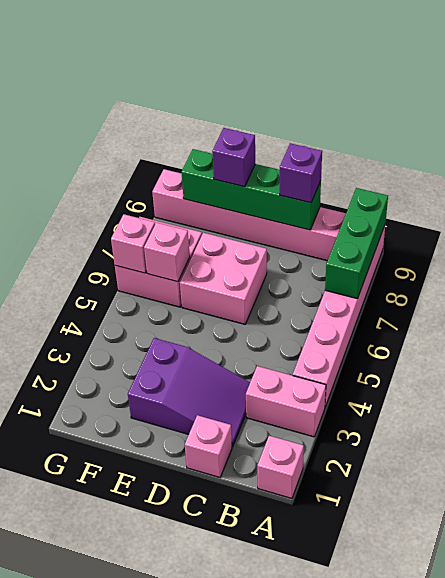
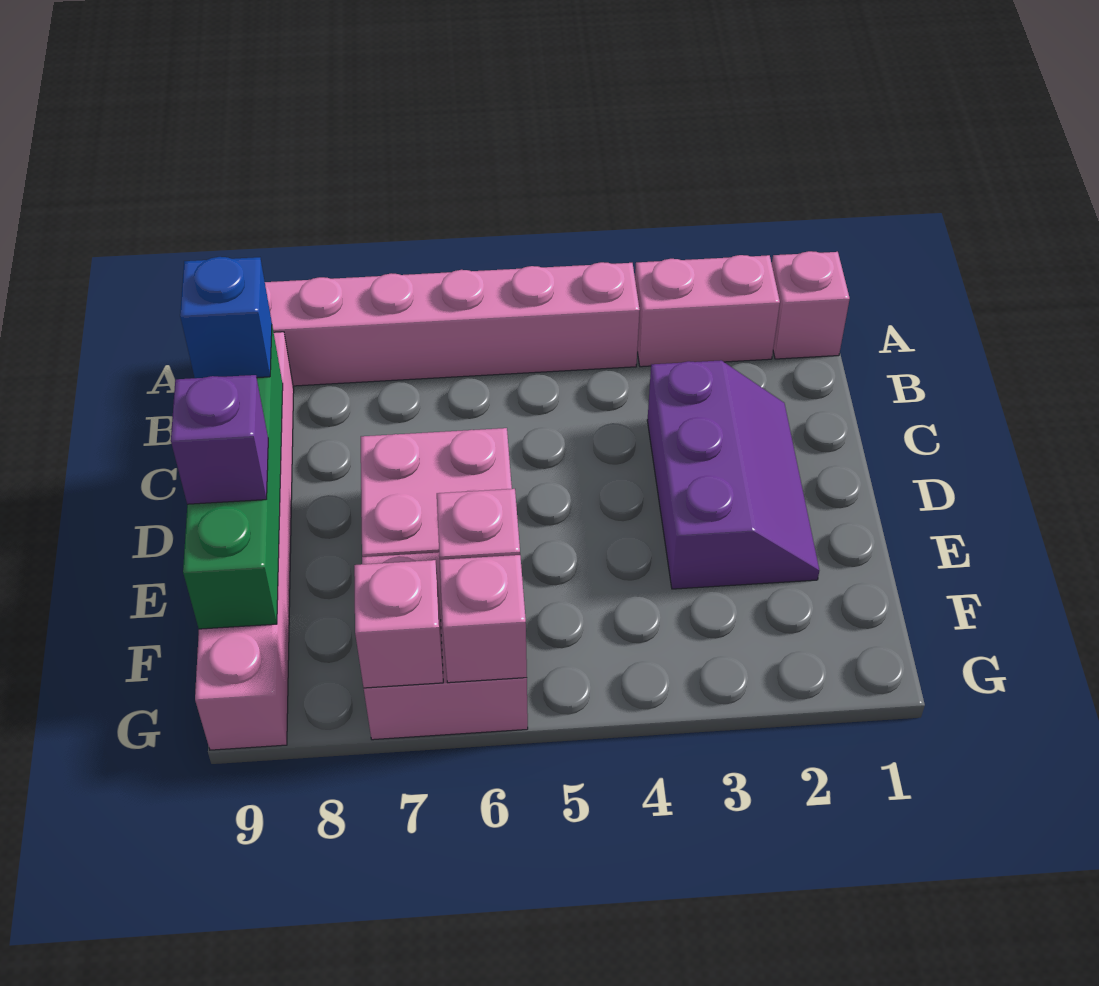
pink brick A3:B3 level 1 -> pink brick A2:A3 level 1
green brick A7:A9 level 2 -> none
pink brick C1 level 1 -> pink brick G7 level 2
purple slope C2:E3 level 1 top E -> purple slope C2:E3 level 1 top 3
purple brick C9 level 3 -> blue brick C9 level 3

